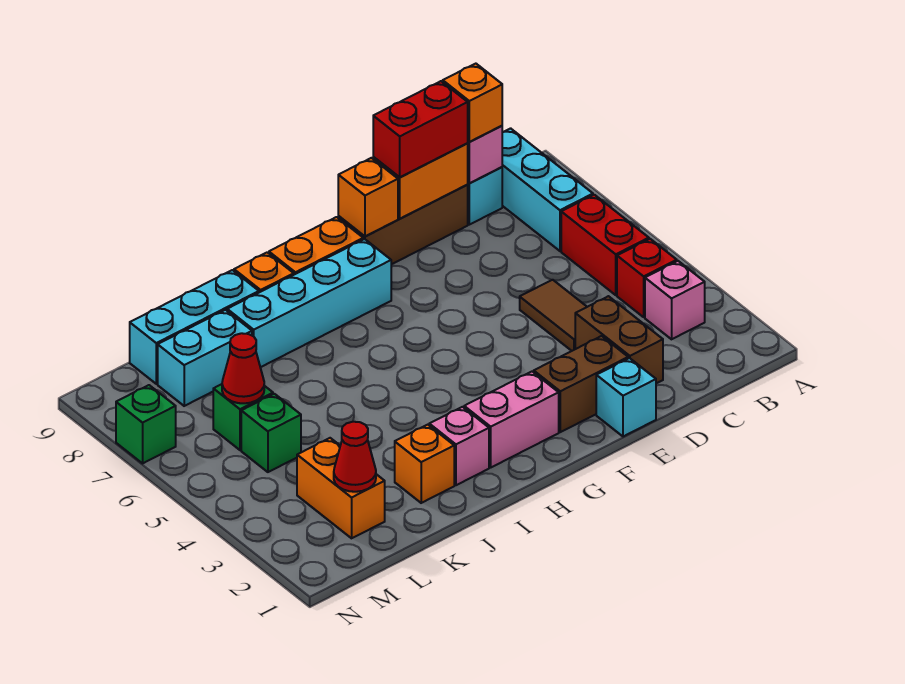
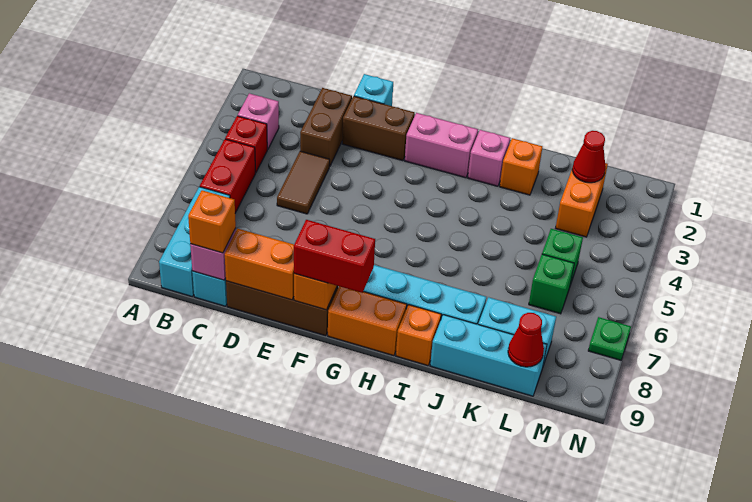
red brick D9:E9 level 3 -> red brick F9:G9 level 3
red cone L6 level 2 -> red cone L9 level 2
green brick N7 level 1 -> green plate N7 level 1

